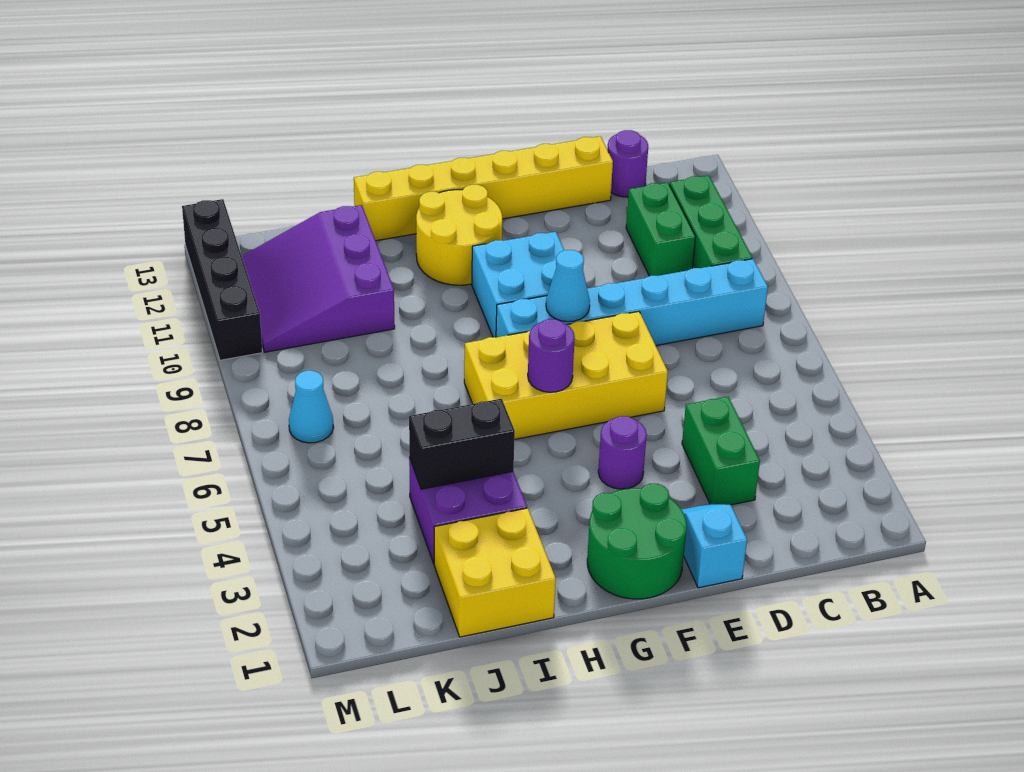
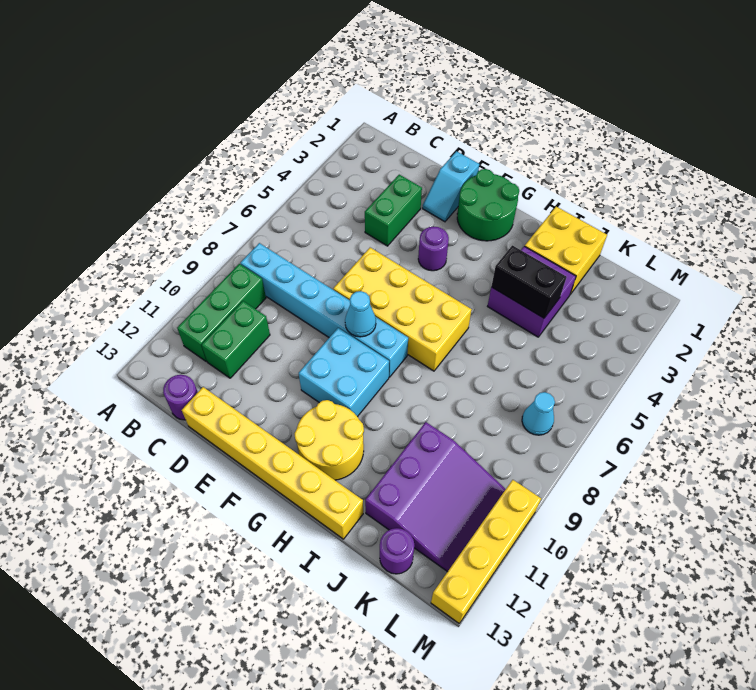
purple round brick G6 level 2 -> purple round brick K13 level 1
black brick M10:M13 level 1 -> yellow brick M10:M13 level 1

